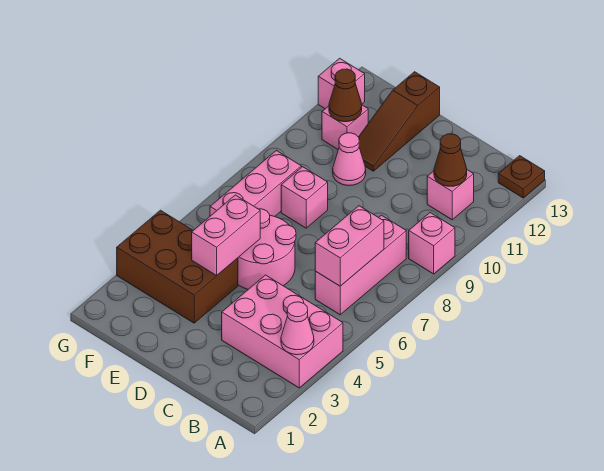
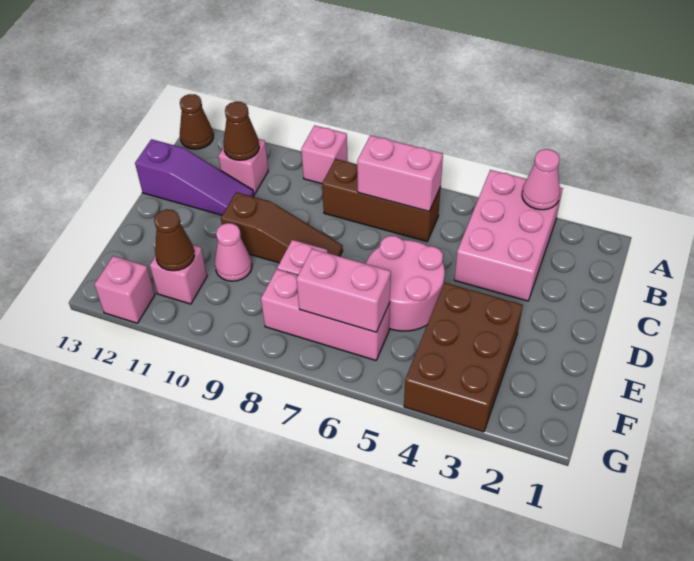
brown plate A13 level 1 -> brown cone A13 level 1
pink brick B6:B8 level 1 -> brown brick B6:B8 level 1
none -> purple slope C11:C13 level 1 top 13
pink brick E4:E5 level 2 -> pink brick F6:F7 level 2
brown slope E11:E13 level 1 top 13 -> brown slope D8:D10 level 1 top 10

